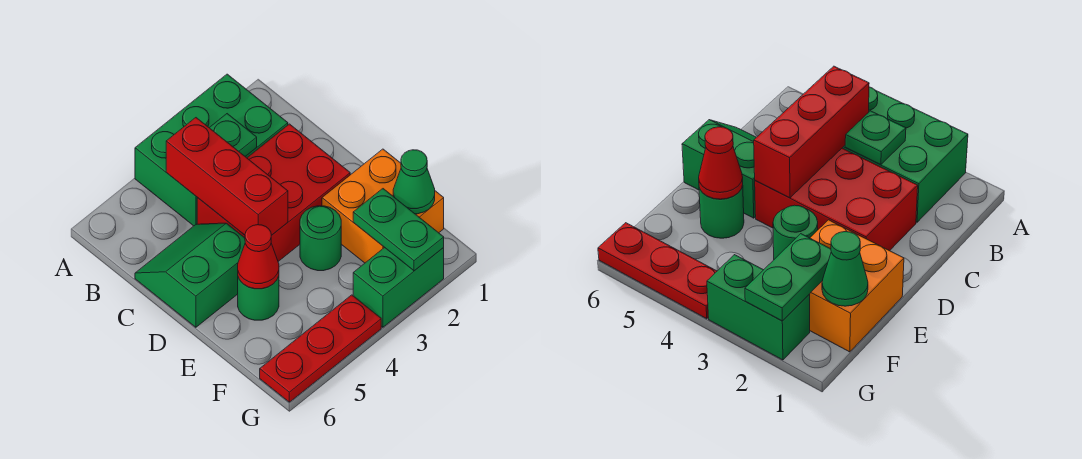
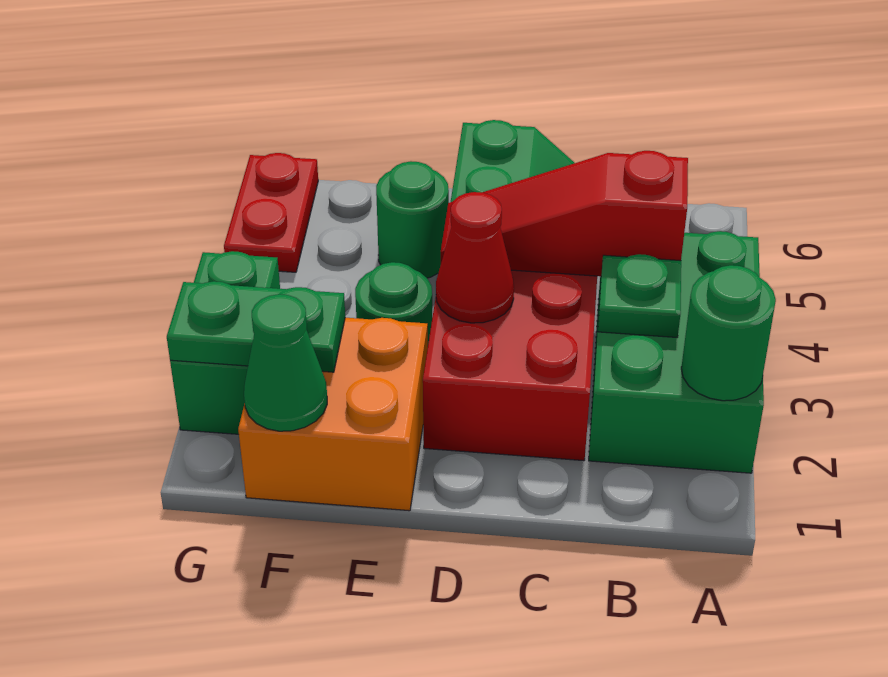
none -> green round brick A2 level 2
red brick B4:D4 level 2 -> red slope B4:D4 level 2 top B
red cone E5 level 2 -> red cone D3 level 2
red plate G4:G6 level 1 -> red plate G5:G6 level 1

